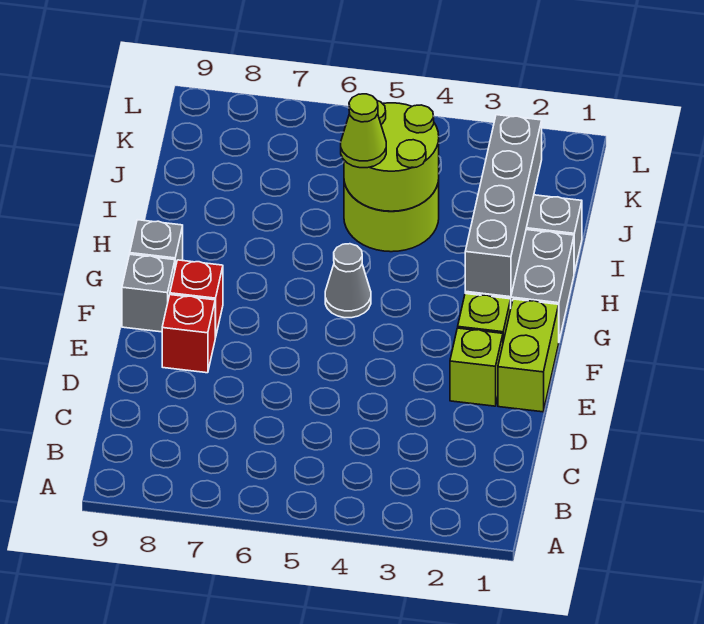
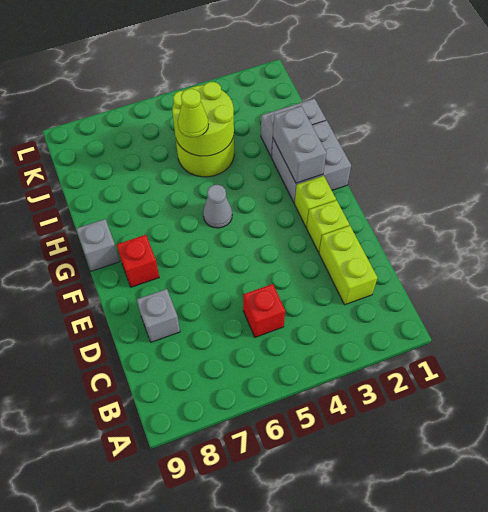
lime brick E1:F1 level 1 -> lime brick C2:D2 level 1
red brick E8 level 1 -> red brick C5 level 1
grey brick F9 level 1 -> grey brick D8 level 1
grey brick G2:J2 level 2 -> grey brick G2:H2 level 2

